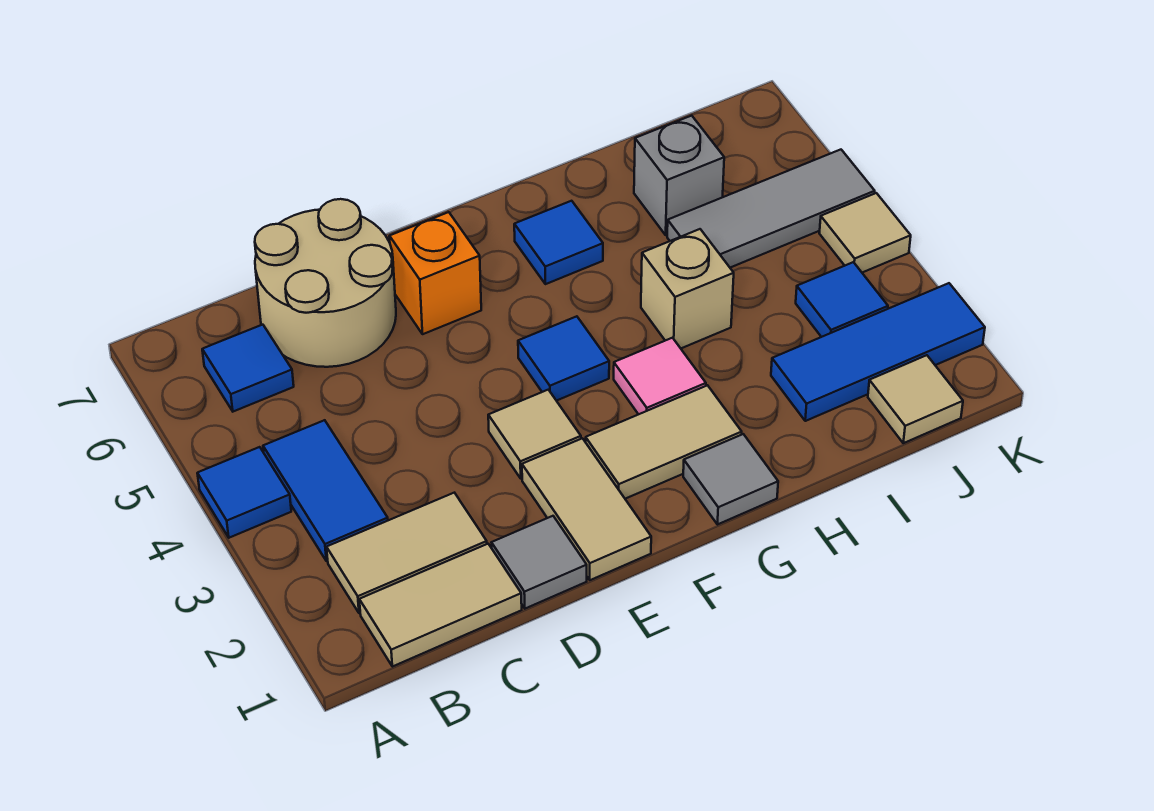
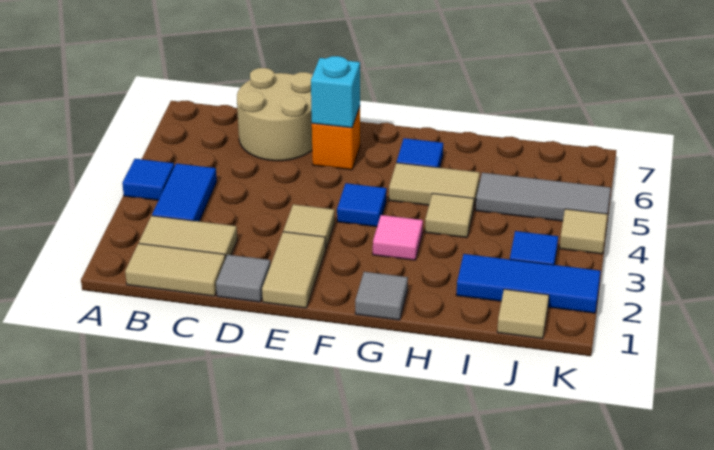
blue tile B6 level 1 -> none
none -> cyan brick E6 level 2
tan tile F2:G2 level 1 -> tan tile G5:H5 level 1
tan brick H4 level 1 -> tan tile H4 level 1
grey brick I6 level 1 -> none

